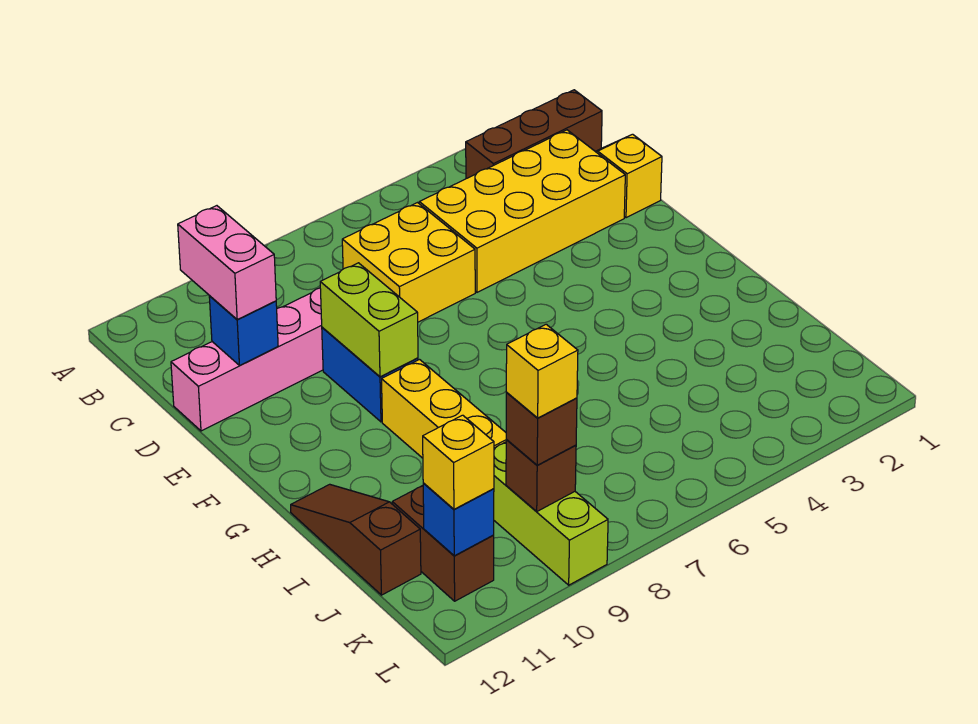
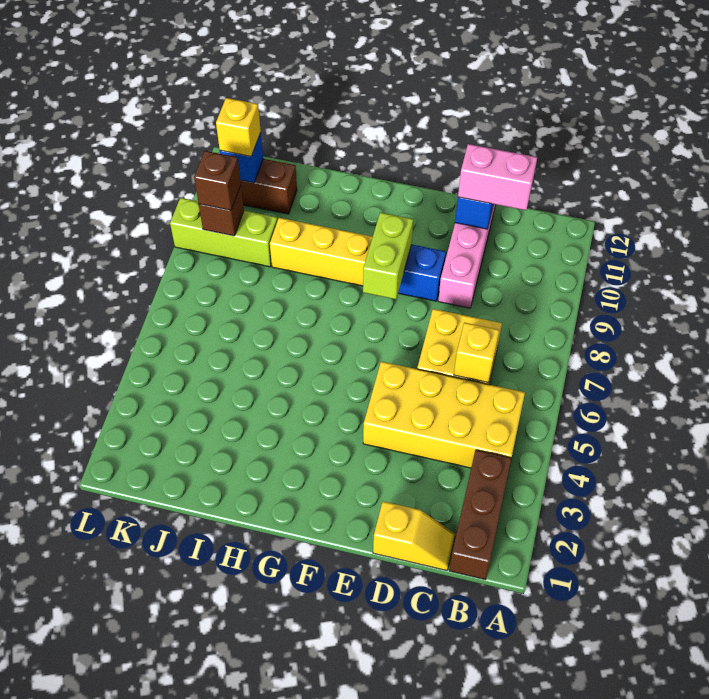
yellow brick C2:D5 level 1 -> yellow brick B4:E5 level 1
lime brick E9:F9 level 2 -> lime brick F8:F9 level 2
brown slope H12:J12 level 1 top J -> none
yellow brick K9 level 4 -> yellow brick C6 level 2

